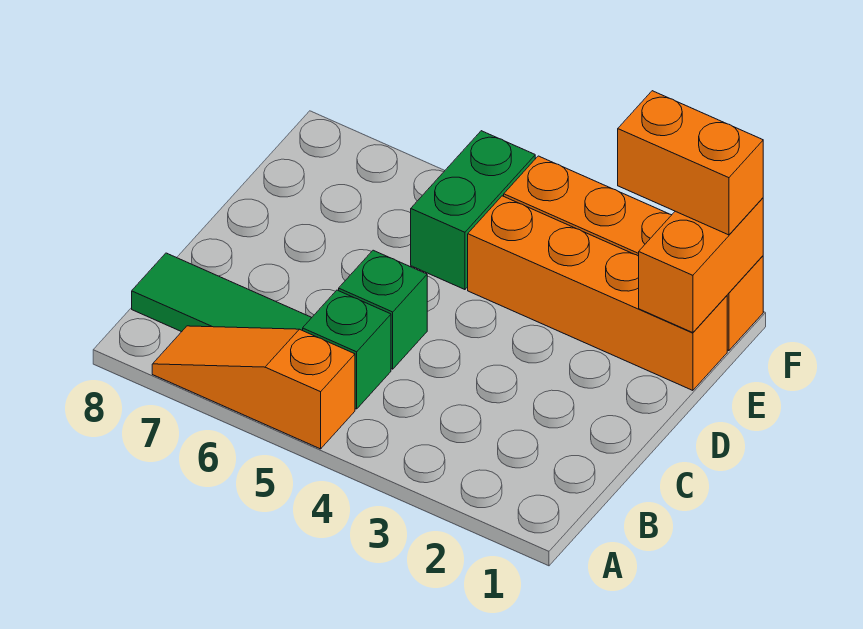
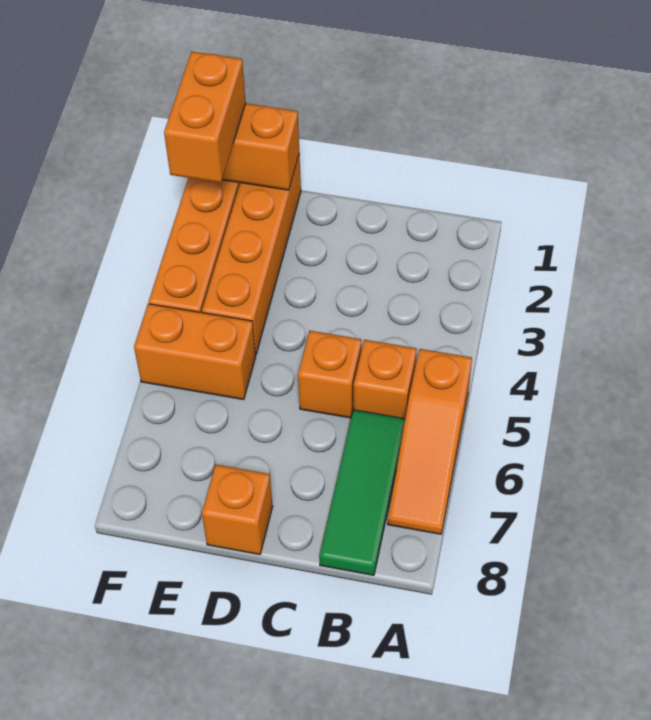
green brick B5 level 1 -> orange brick B5 level 1
green brick C5 level 1 -> orange brick C5 level 1
none -> orange brick D8 level 1
green brick E5:F5 level 1 -> orange brick E5:F5 level 1

